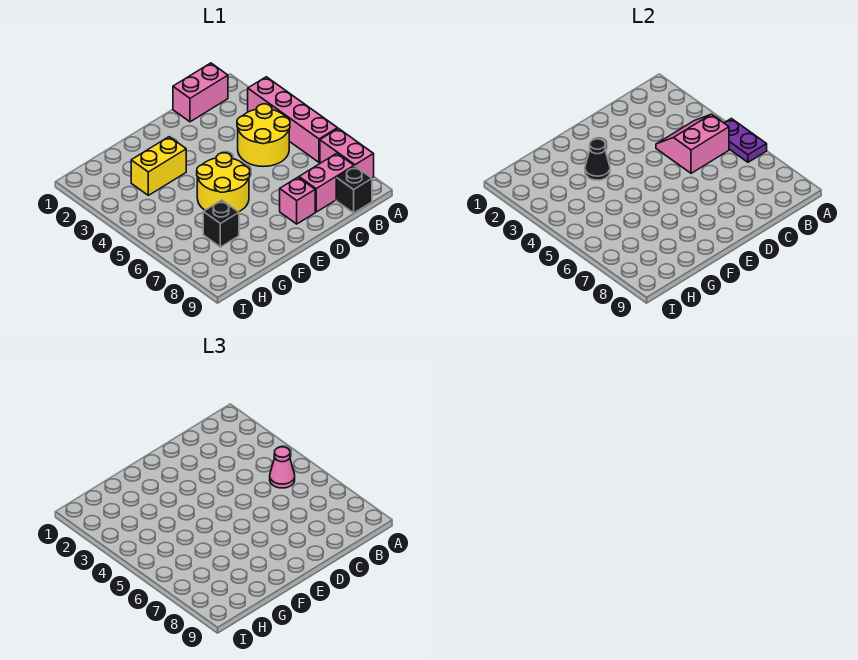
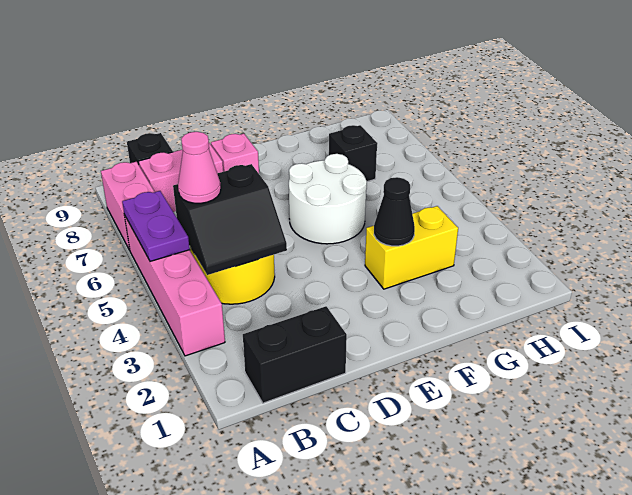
pink brick B1:C1 level 1 -> black brick B1:C1 level 1
pink slope B4:C5 level 2 top 5 -> black slope B4:C5 level 2 top 5
yellow round brick E5:F6 level 1 -> white round brick E5:F6 level 1

